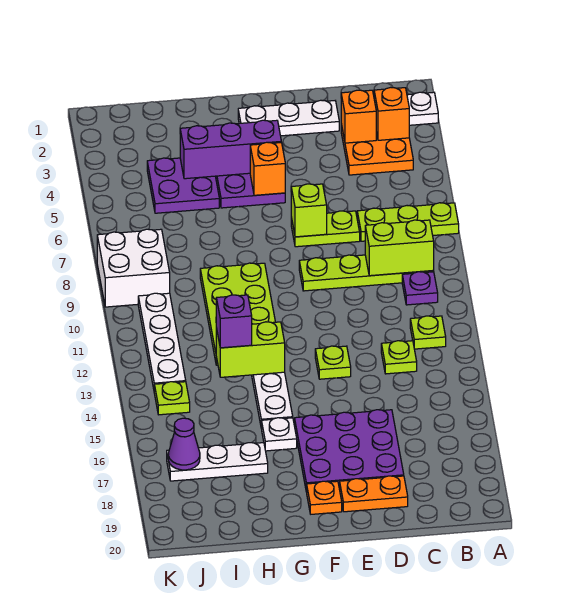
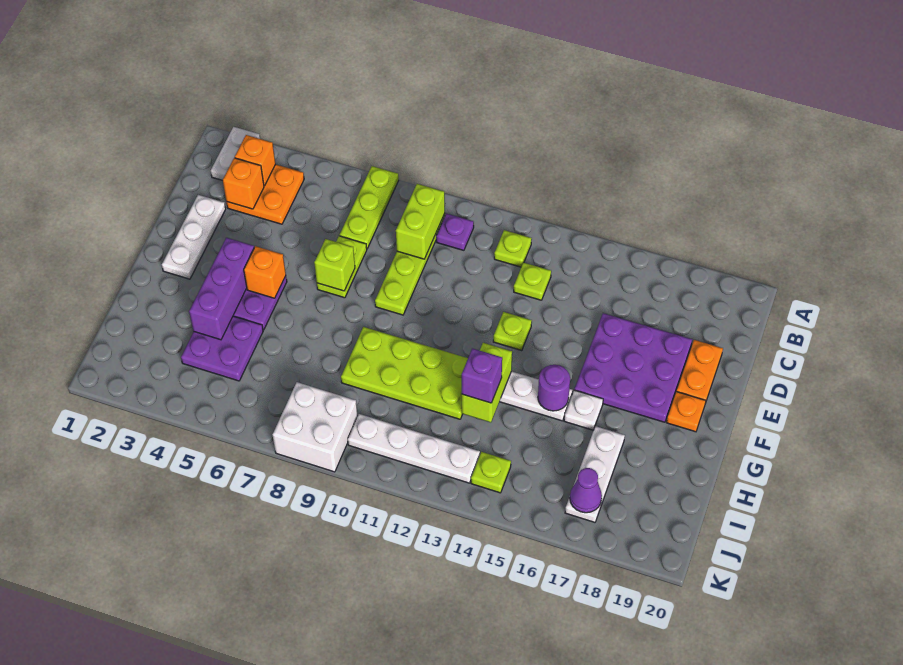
none -> purple round brick G15 level 2

